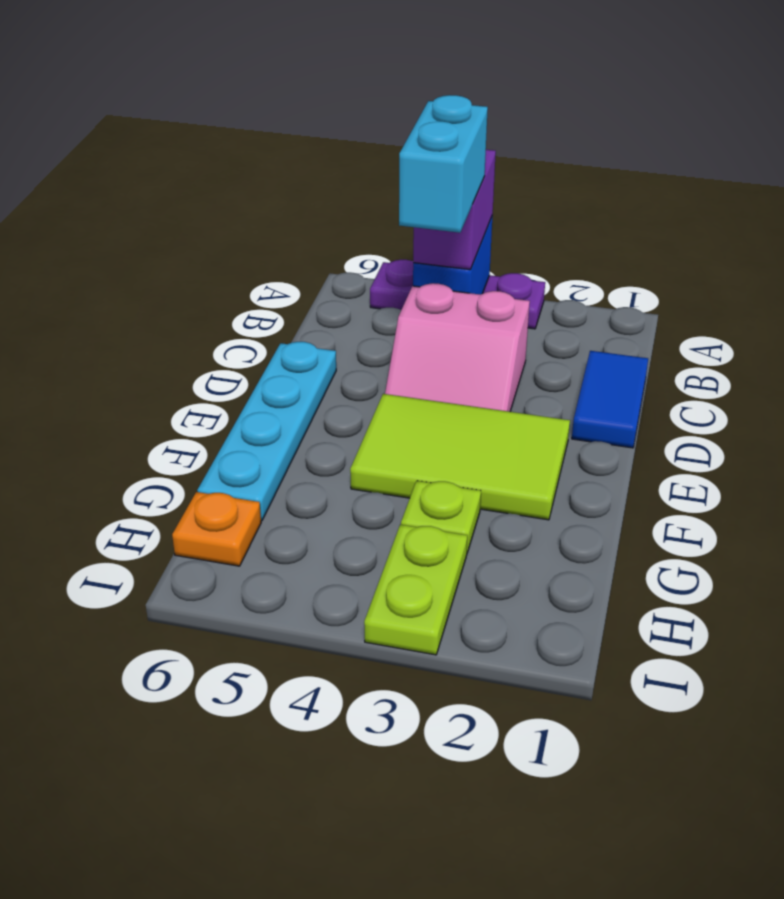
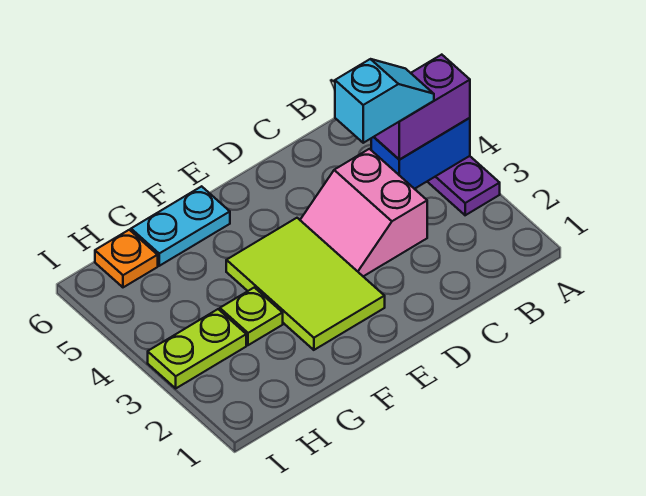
cyan brick B4:C4 level 4 -> cyan slope B4:C4 level 4 top C
blue tile C1:D1 level 1 -> none
cyan plate D6:G6 level 1 -> cyan plate F6:G6 level 1

